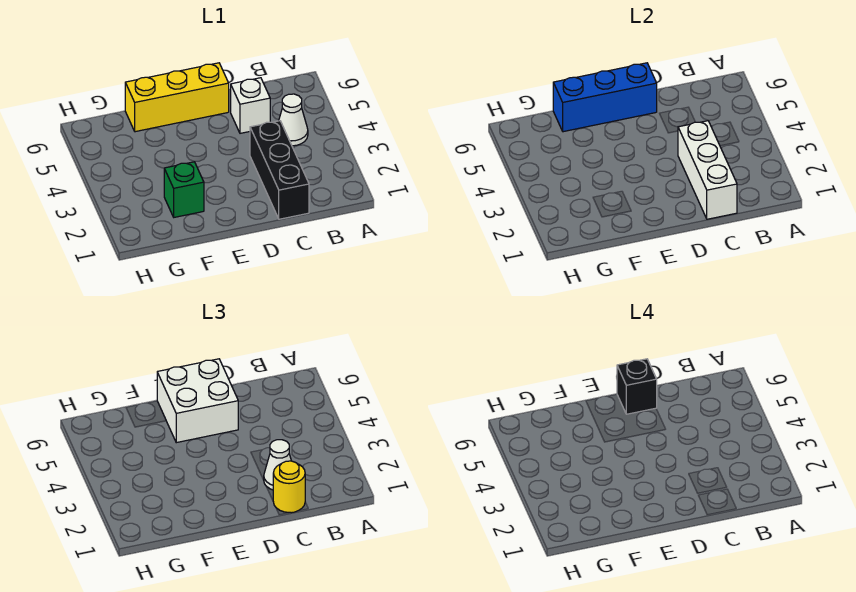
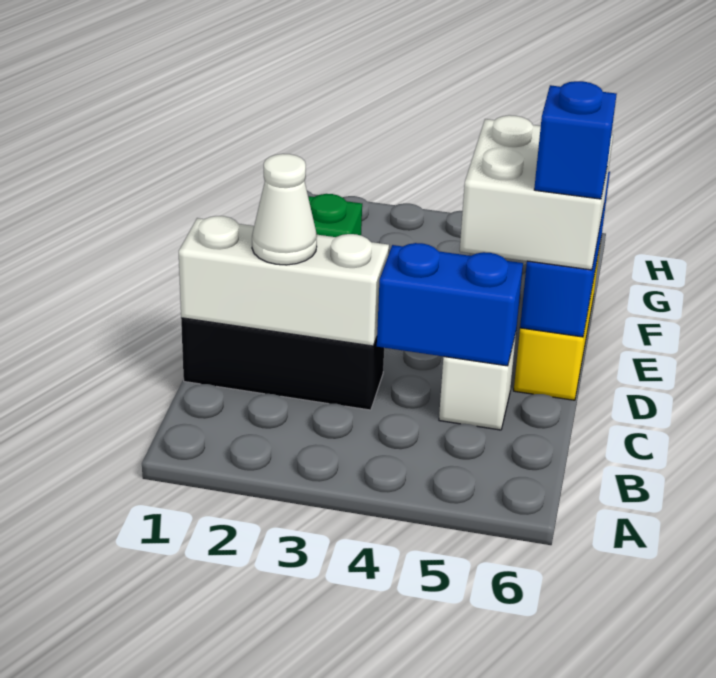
white cone B4 level 1 -> none
yellow round brick C1 level 3 -> none
none -> blue brick C4:C5 level 2
black brick D6 level 4 -> blue brick D6 level 4

